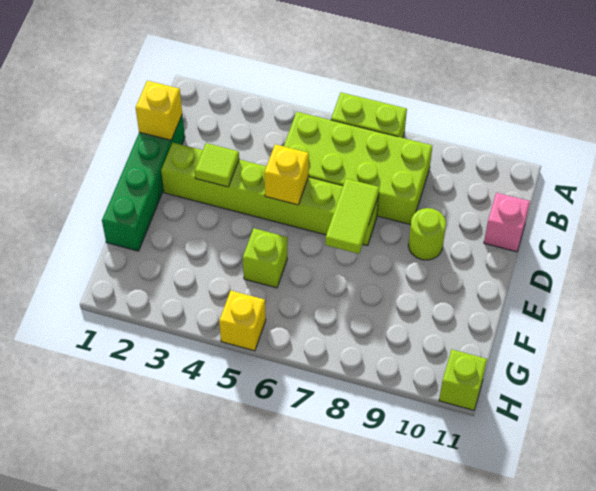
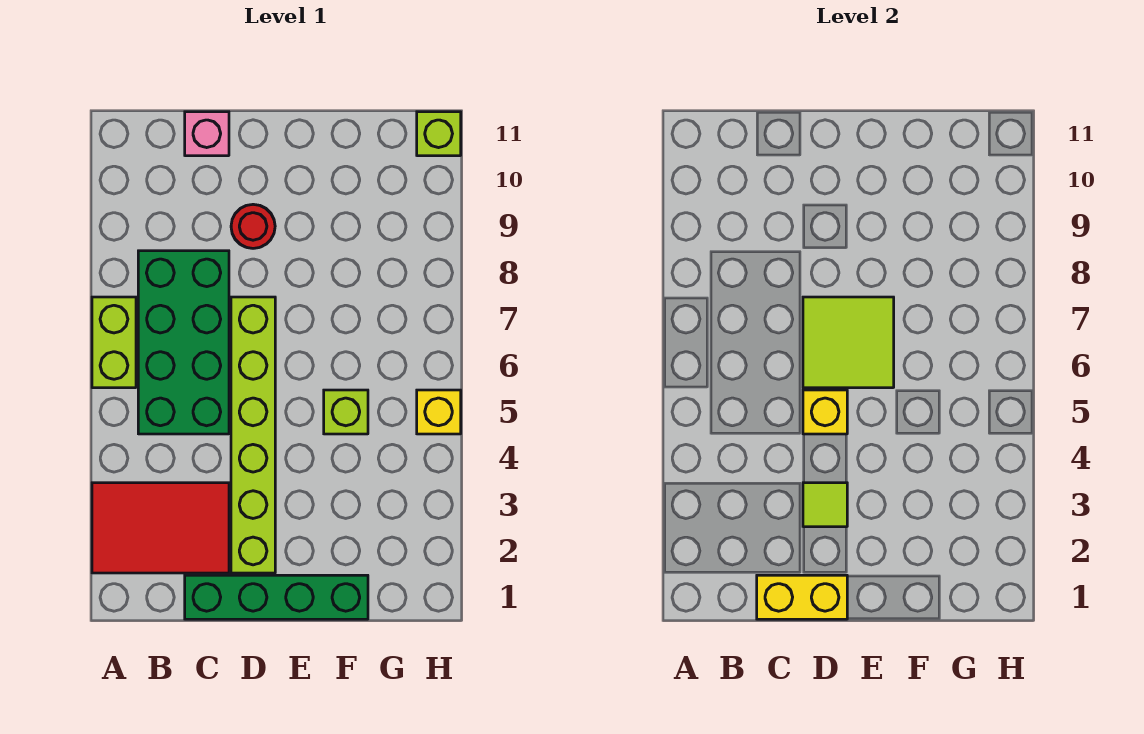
none -> red tile A2:C3 level 1
lime brick B5:C8 level 1 -> green brick B5:C8 level 1
yellow brick C1 level 2 -> yellow brick C1:D1 level 2
lime tile D7:E7 level 2 -> lime tile D6:E7 level 2
lime round brick D9 level 1 -> red round brick D9 level 1

